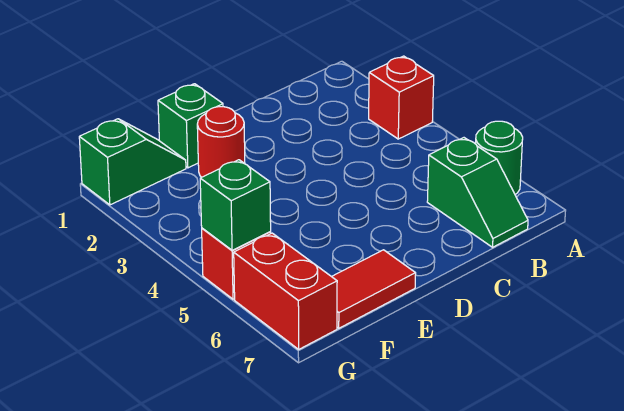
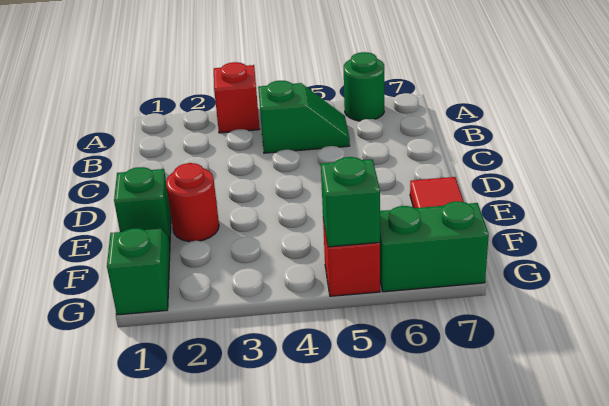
green slope B6:B7 level 1 top 6 -> green slope B4:B5 level 1 top 4
red brick G6:G7 level 1 -> green brick G6:G7 level 1

